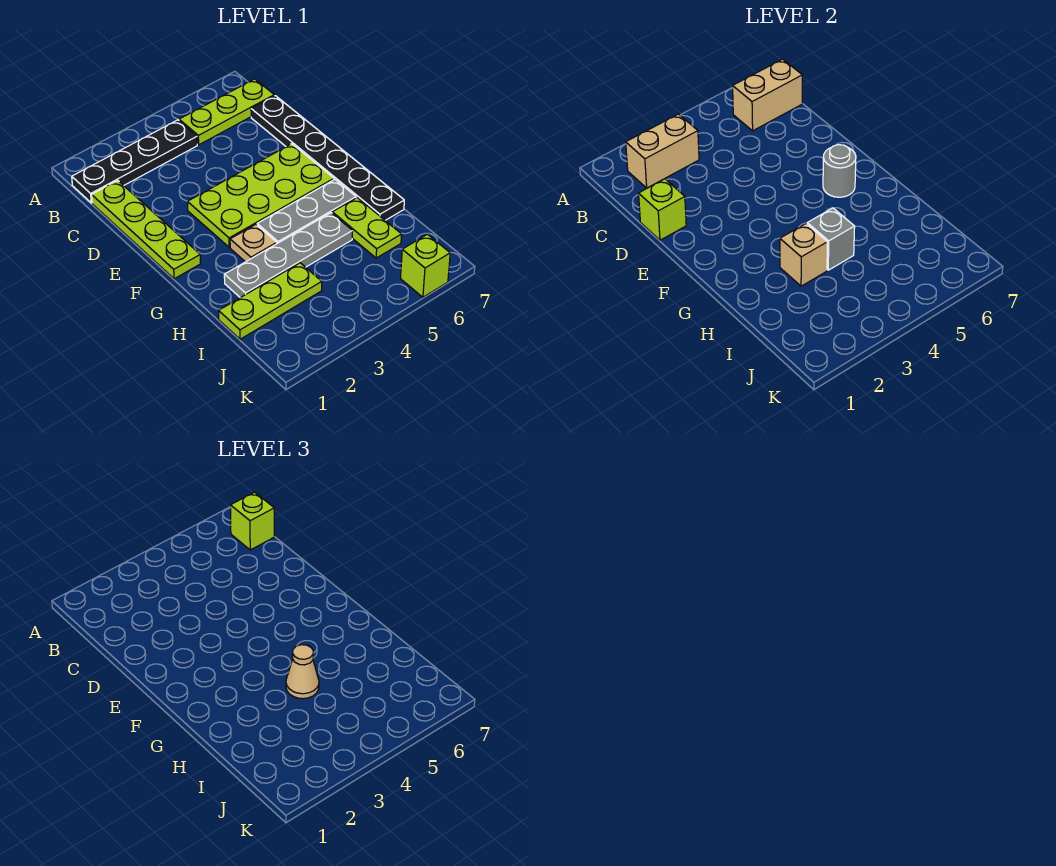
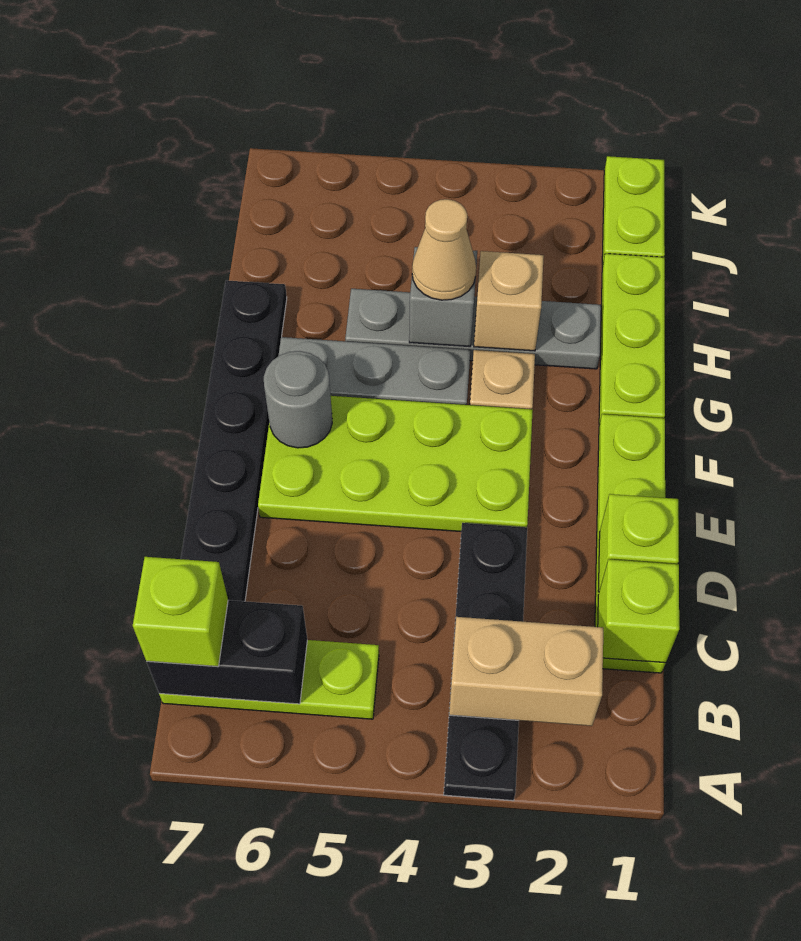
black plate B1:B4 level 1 -> black plate A3:D3 level 1
tan brick B6:B7 level 2 -> black brick B6:B7 level 2
lime plate H6:I6 level 1 -> lime plate J1:K1 level 1
lime plate I1:I3 level 1 -> lime plate G1:I1 level 1
lime brick K6 level 1 -> lime brick C1 level 2

